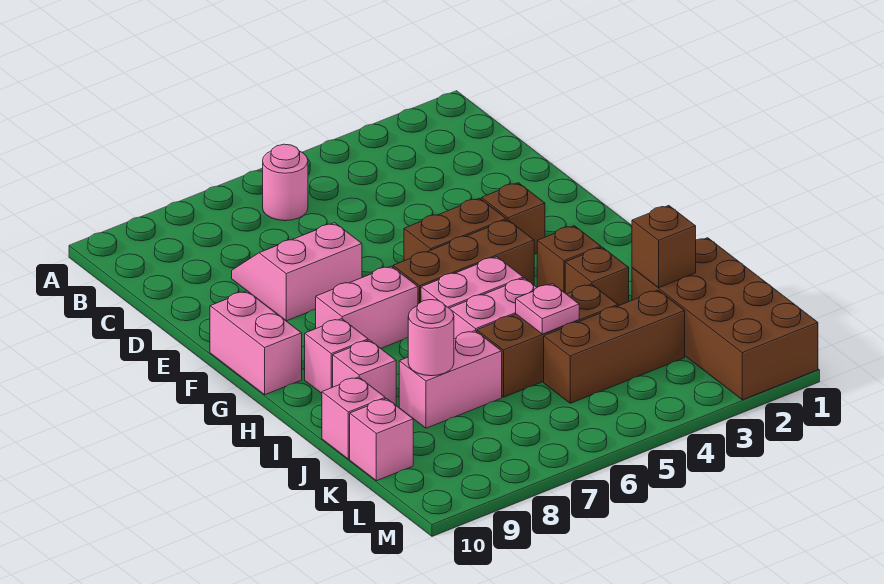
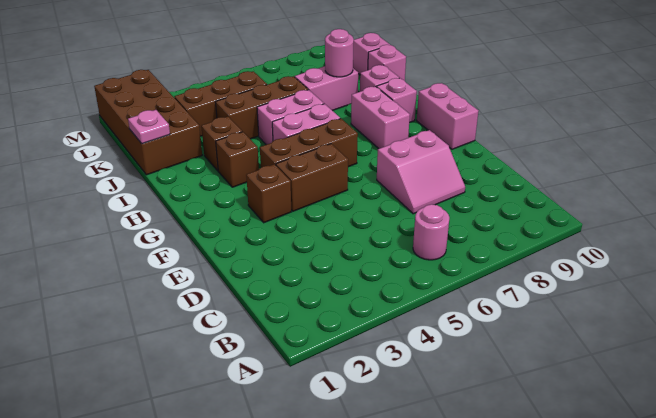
pink brick G7:G8 level 1 -> pink brick G8:H8 level 1
brown brick J2 level 2 -> none
pink plate J5 level 2 -> pink plate J1 level 2

